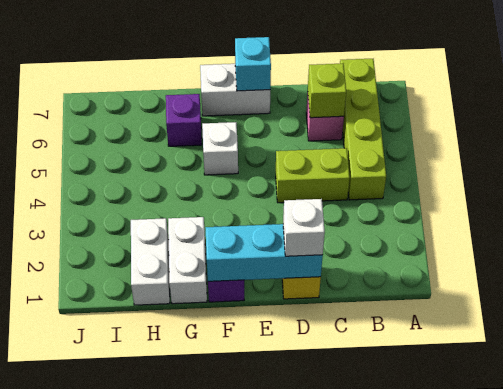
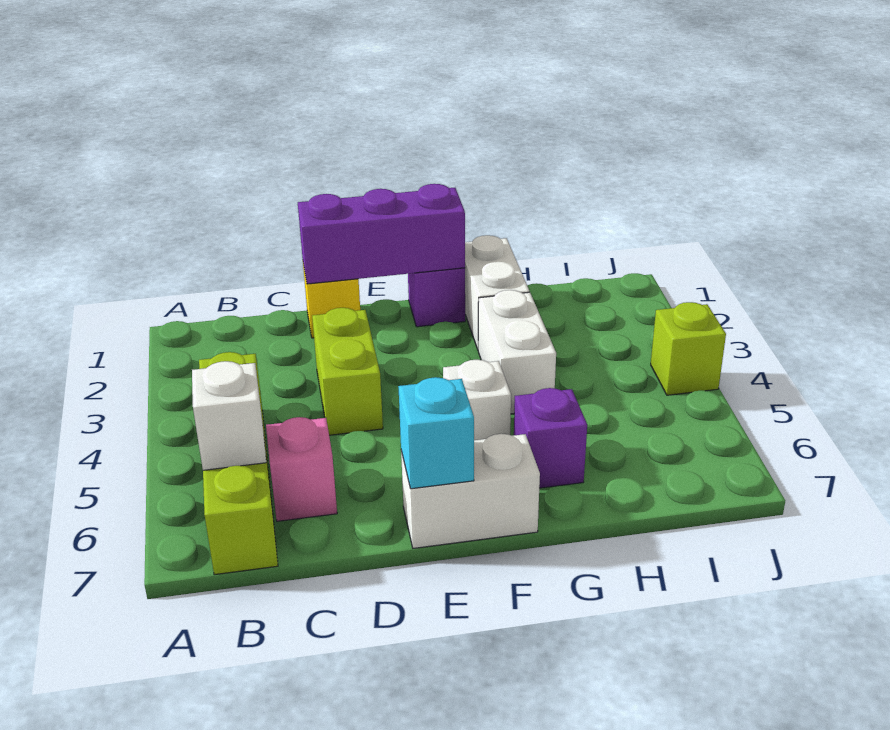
lime brick C4:D4 level 1 -> lime brick D3:D4 level 1
lime brick C6 level 2 -> lime brick J4 level 1
cyan brick D1:F1 level 2 -> purple brick D1:F1 level 2
white brick D1 level 3 -> white brick B6 level 2
white brick H1:H2 level 1 -> white brick G3:G4 level 1

